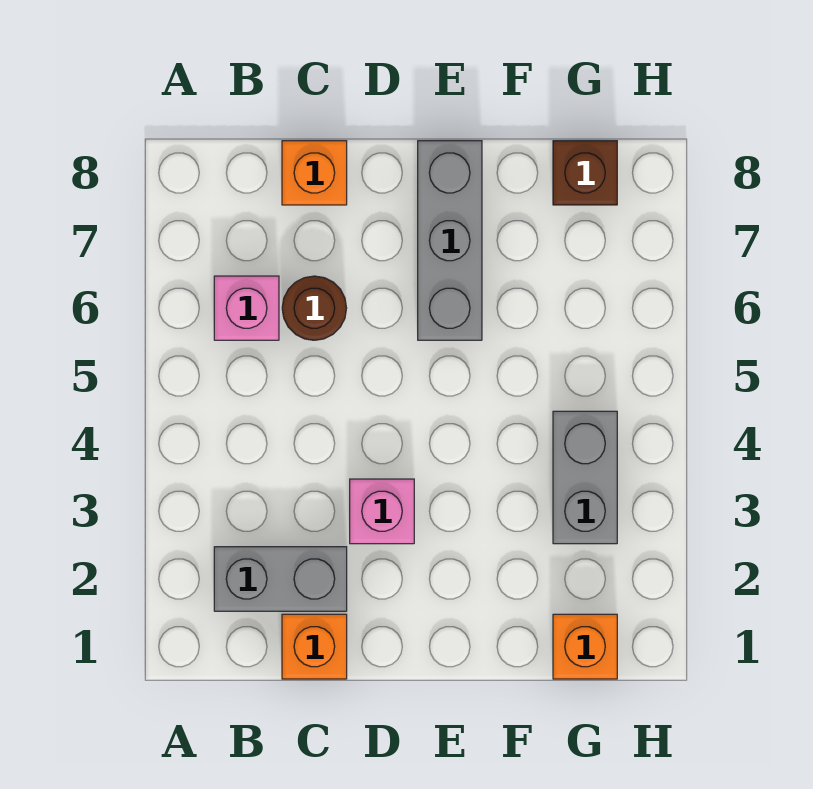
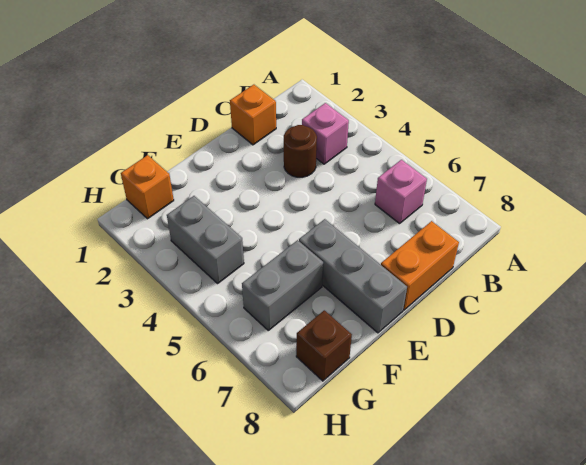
grey brick B2:C2 level 1 -> grey brick F6:G6 level 1
brown round brick C6 level 1 -> brown round brick C3 level 1
orange brick C8 level 1 -> orange brick C8:D8 level 1
pink brick D3 level 1 -> pink brick B3 level 1

